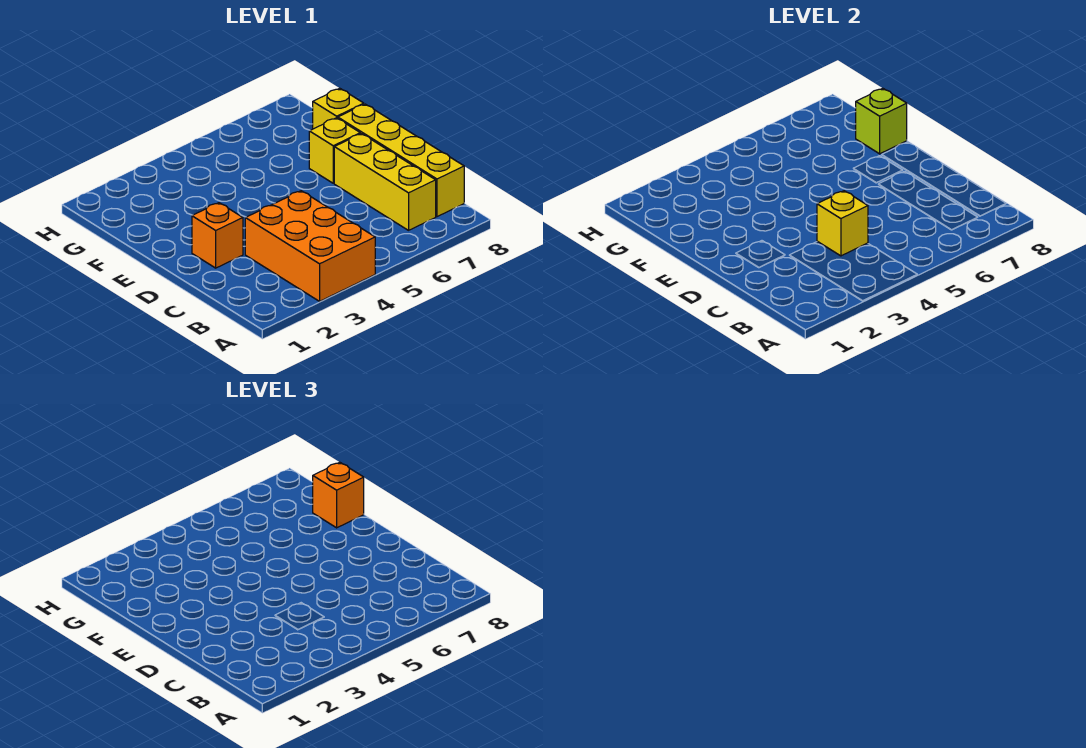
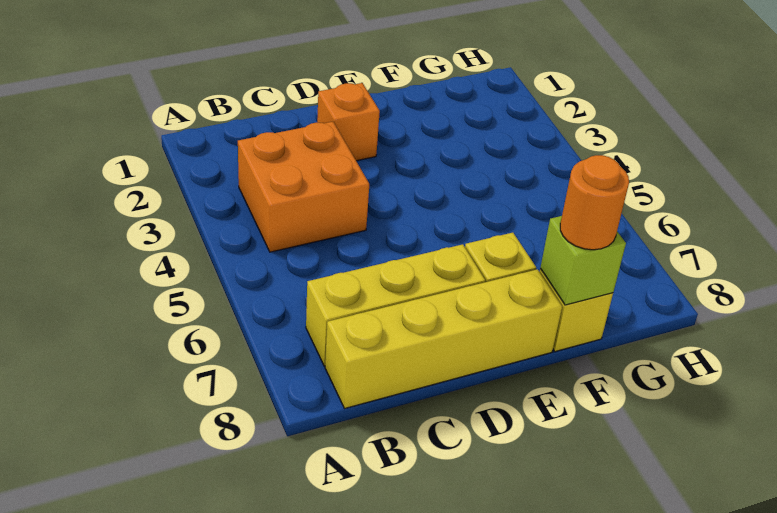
orange brick A3:C4 level 1 -> orange brick B3:C4 level 1
yellow brick C4 level 2 -> none
orange brick F8 level 3 -> orange round brick F8 level 3

